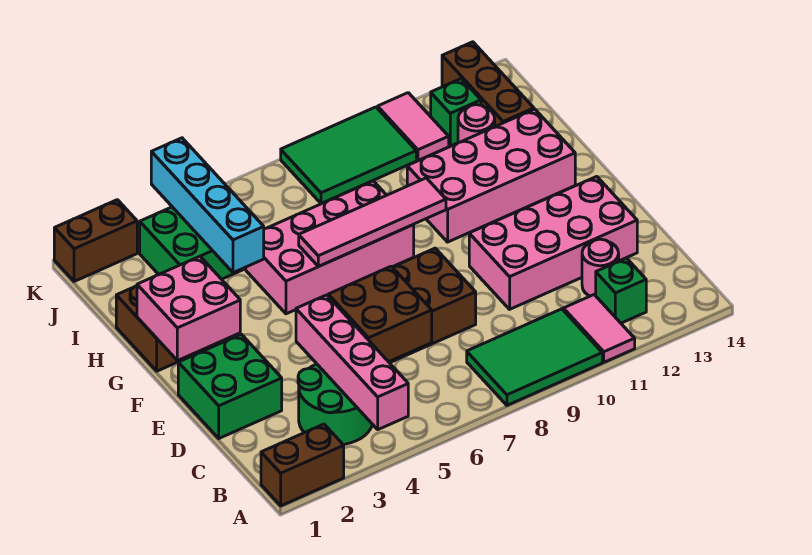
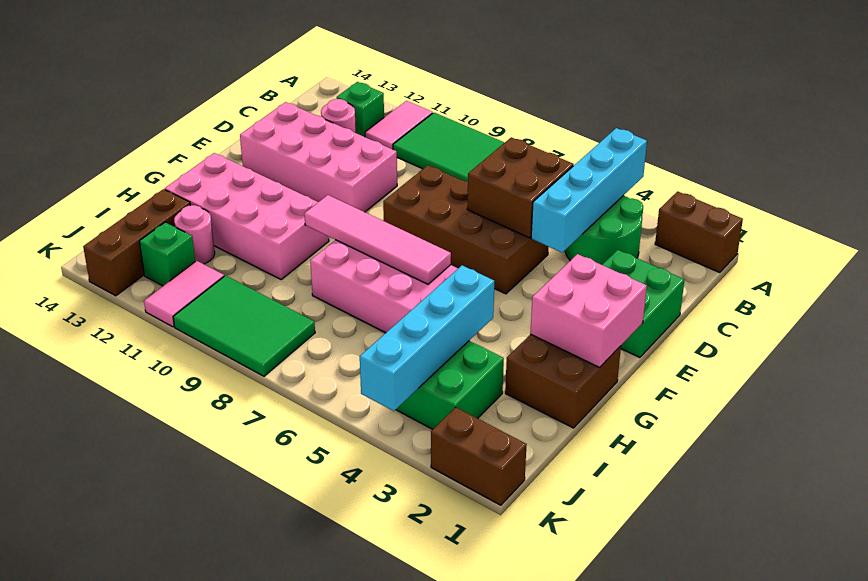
pink brick A4:D4 level 2 -> cyan brick A4:D4 level 2

